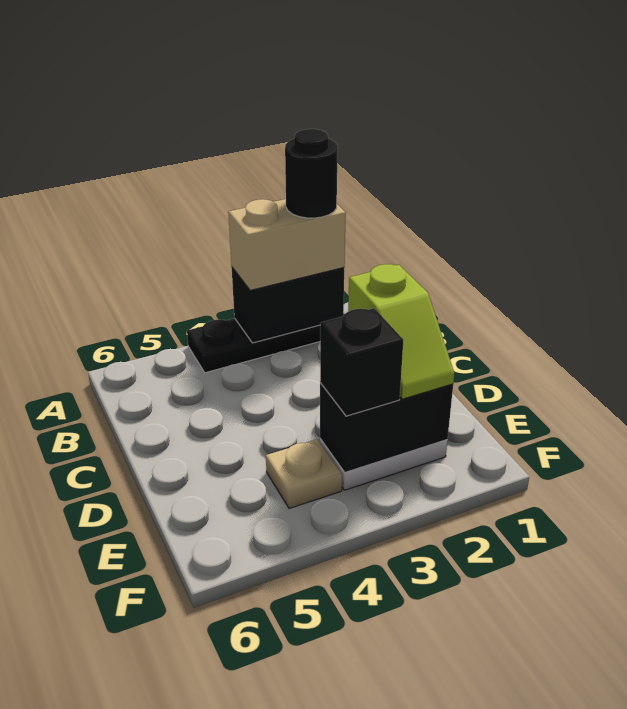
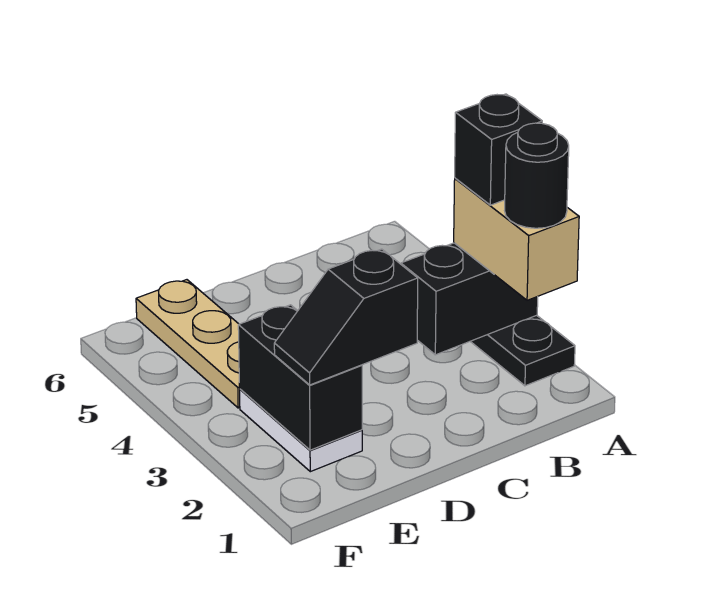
black brick A2:A3 level 2 -> black brick A3:B3 level 2
lime slope D2:E2 level 3 top D -> black slope D2:E2 level 3 top D
black brick E3 level 3 -> black brick A3 level 4
tan plate E4 level 1 -> tan plate E4:E6 level 1

